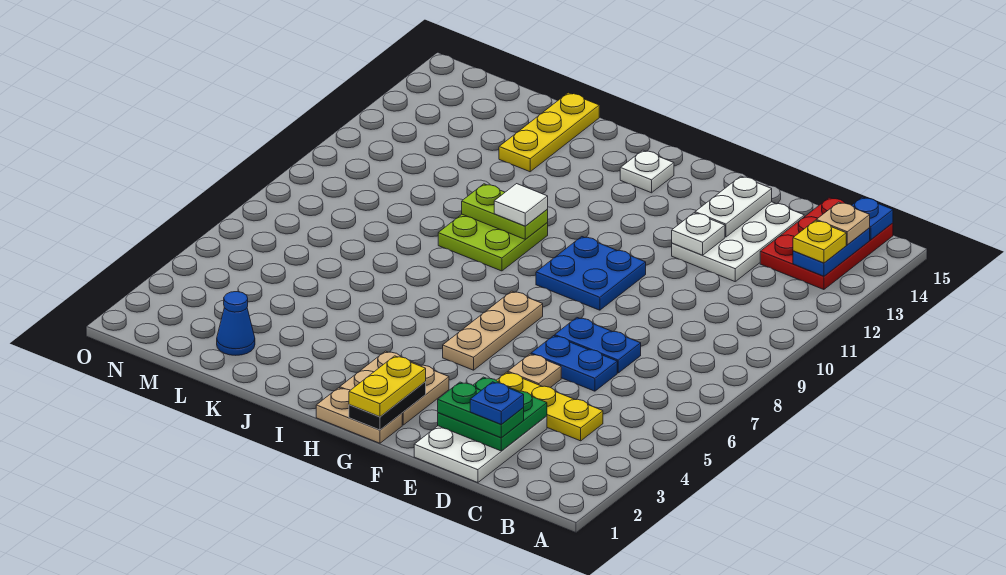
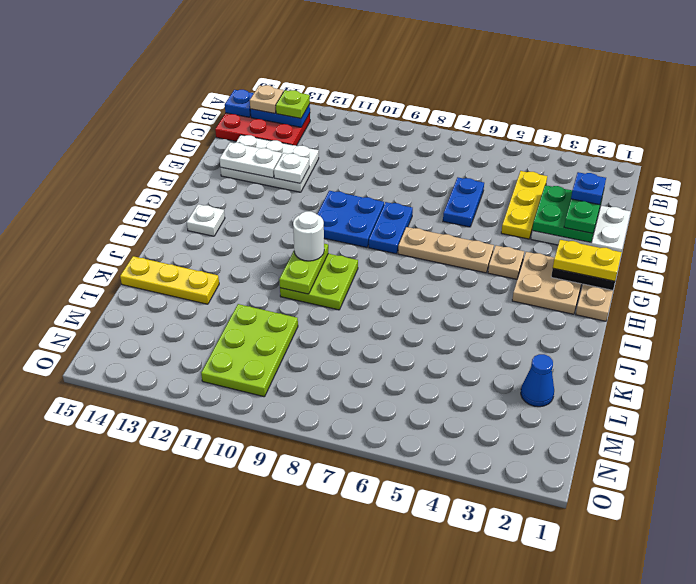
yellow plate B13 level 3 -> lime plate B13 level 3
blue plate D7:E7 level 1 -> blue plate F8:G8 level 1
tan plate E5 level 1 -> tan plate G4 level 1
white tile I10 level 3 -> white round brick I10 level 3
none -> lime plate L10:N11 level 1

